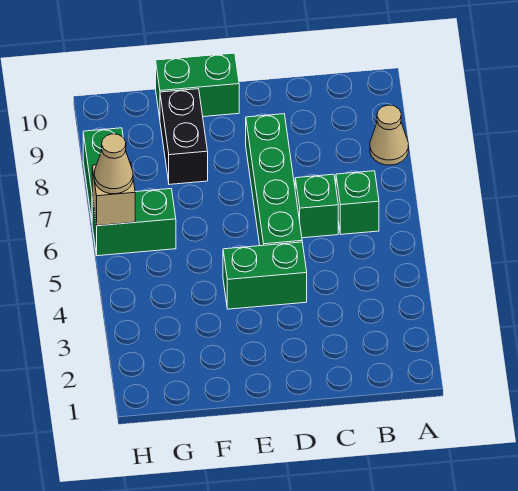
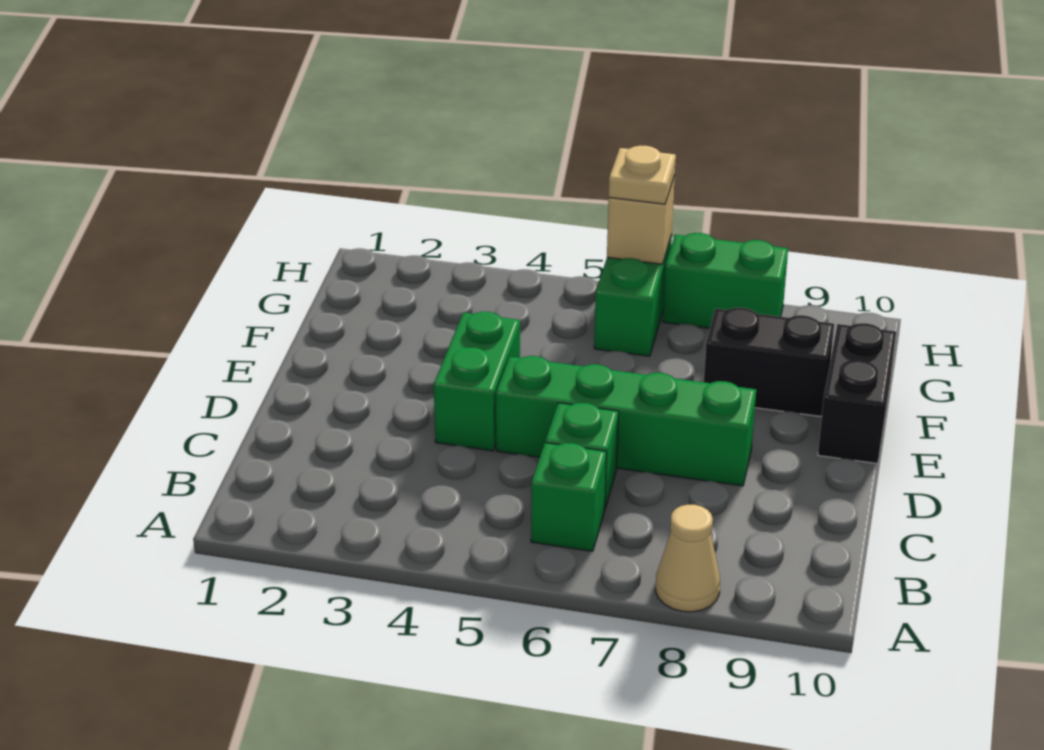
green brick E10:F10 level 1 -> black brick E10:F10 level 1
tan cone H6 level 3 -> tan plate H6 level 3

